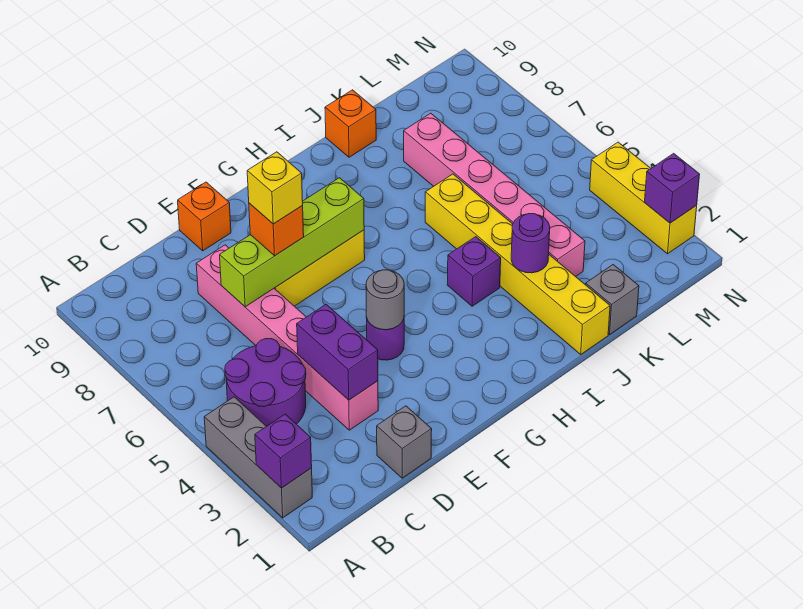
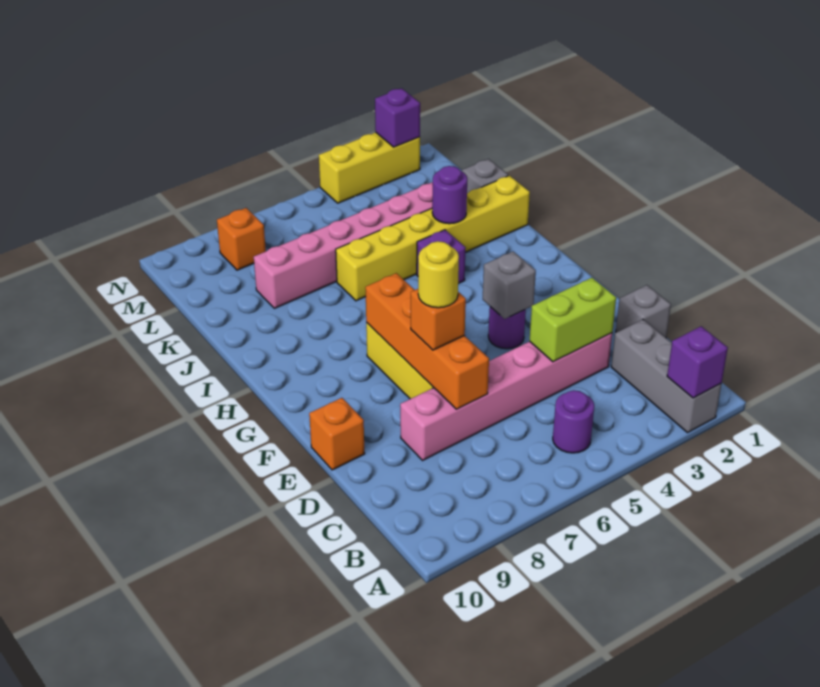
grey brick A2:A4 level 1 -> grey brick A2:C2 level 1
purple round brick B4:C5 level 1 -> purple round brick B5 level 1
purple brick D3:D4 level 2 -> lime brick D3:D4 level 2
lime brick D7:G7 level 2 -> orange brick D7:G7 level 2
yellow brick E7 level 4 -> yellow round brick E7 level 4
grey round brick F4 level 2 -> grey brick F4 level 2
orange brick J10 level 1 -> orange brick M8 level 1

